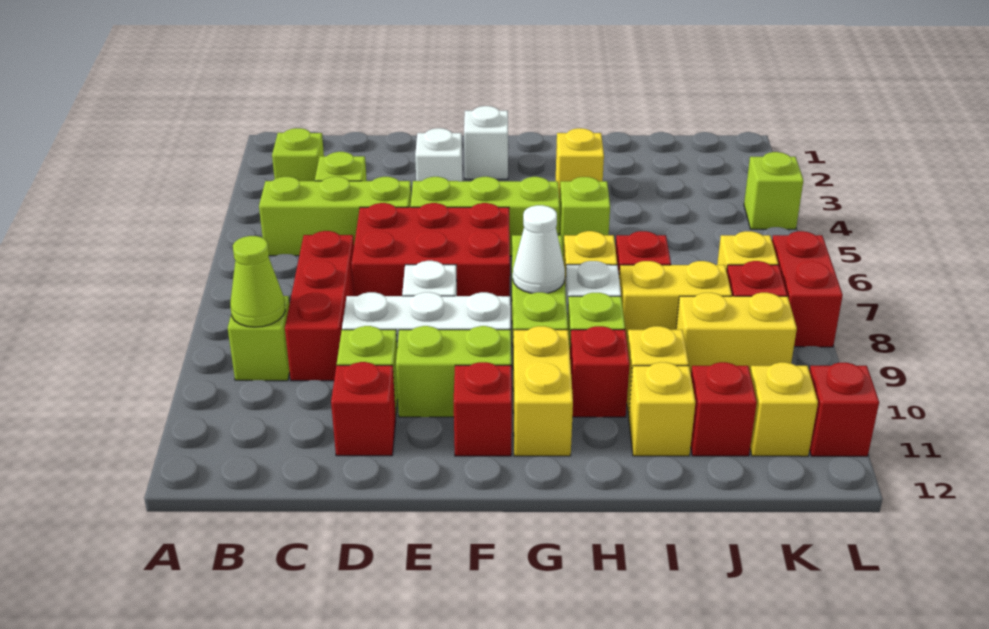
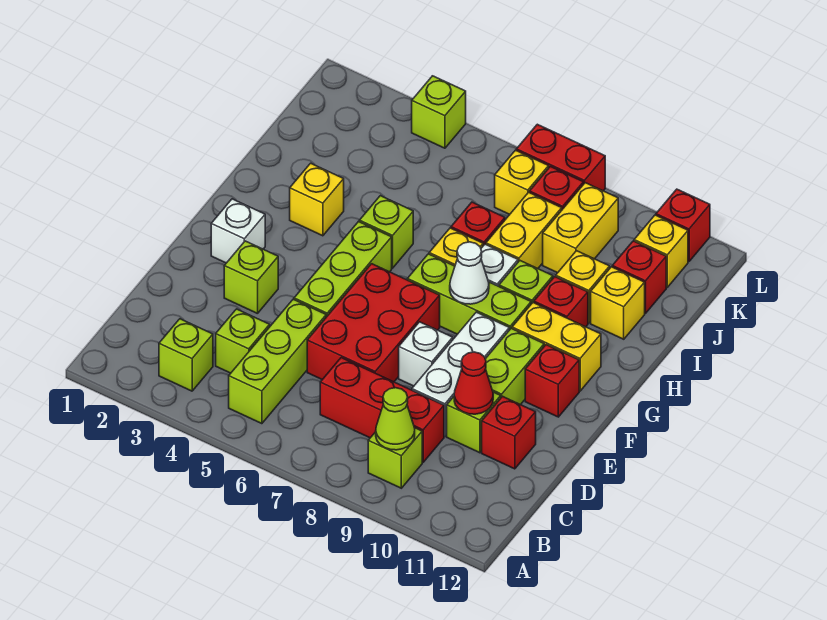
none -> red cone D10 level 2
white brick E3 level 1 -> lime brick E3 level 1

